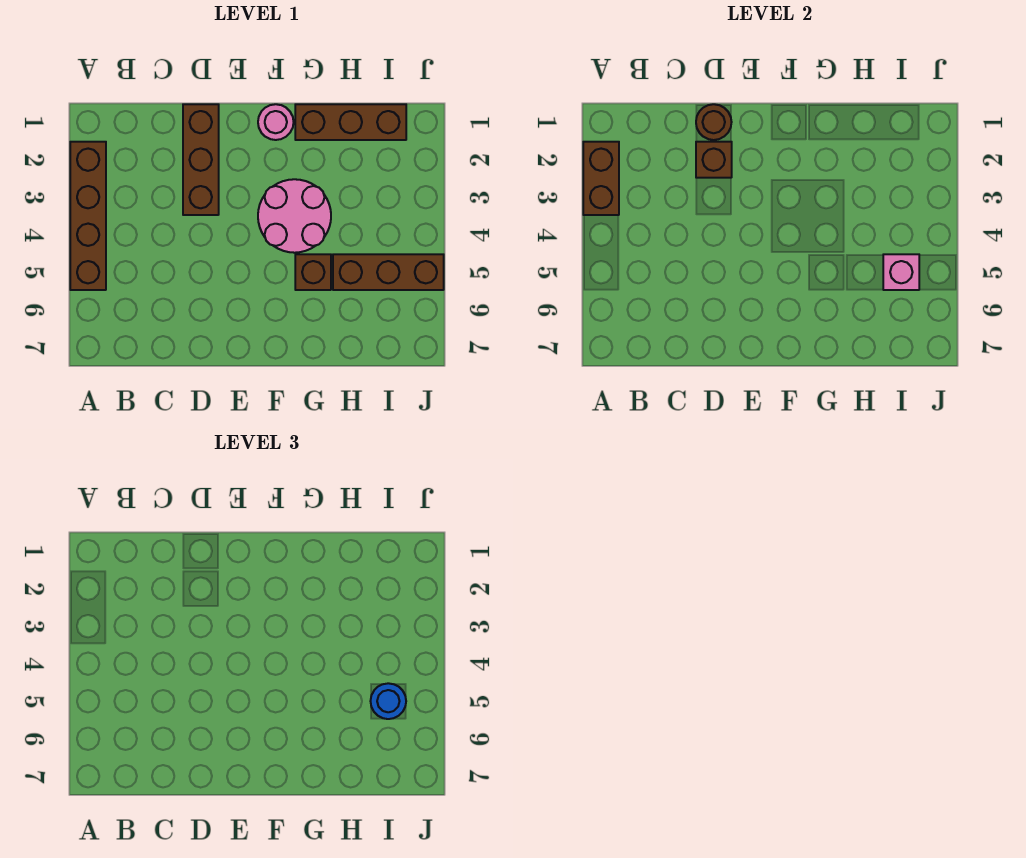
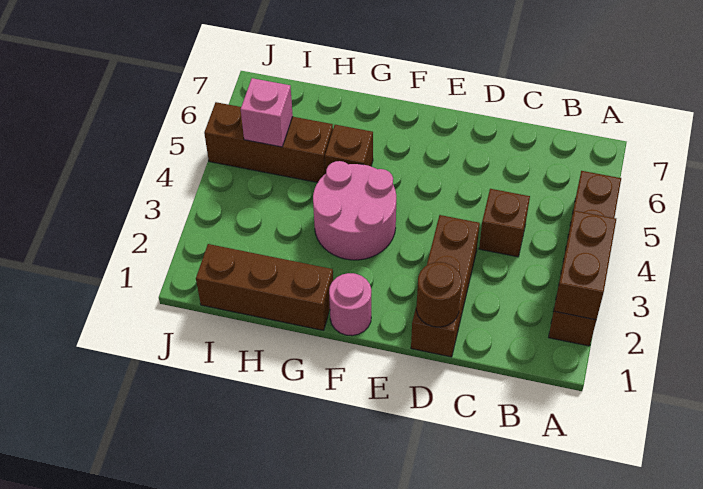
brown brick D2 level 2 -> brown brick C4 level 1
blue round brick I5 level 3 -> none

